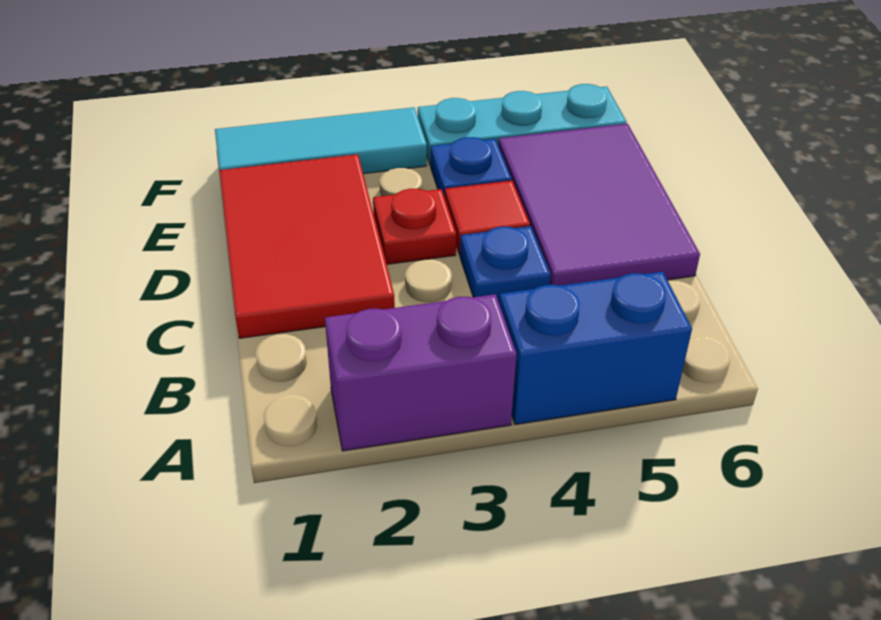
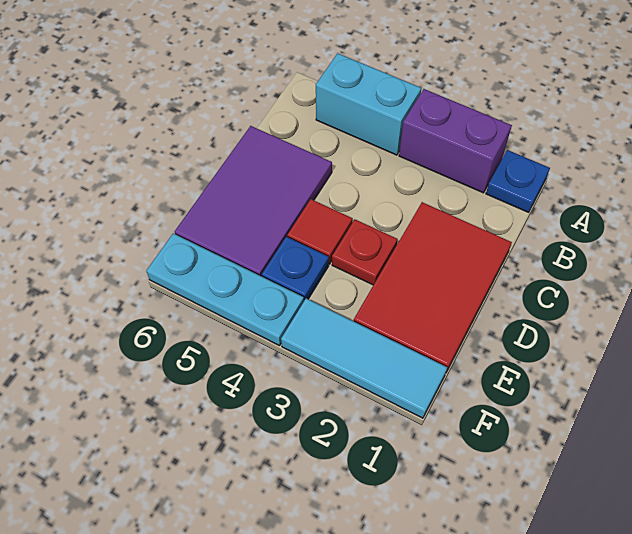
blue brick A4:A5 level 1 -> cyan brick A4:A5 level 1
blue plate C4 level 1 -> blue plate A1 level 1

